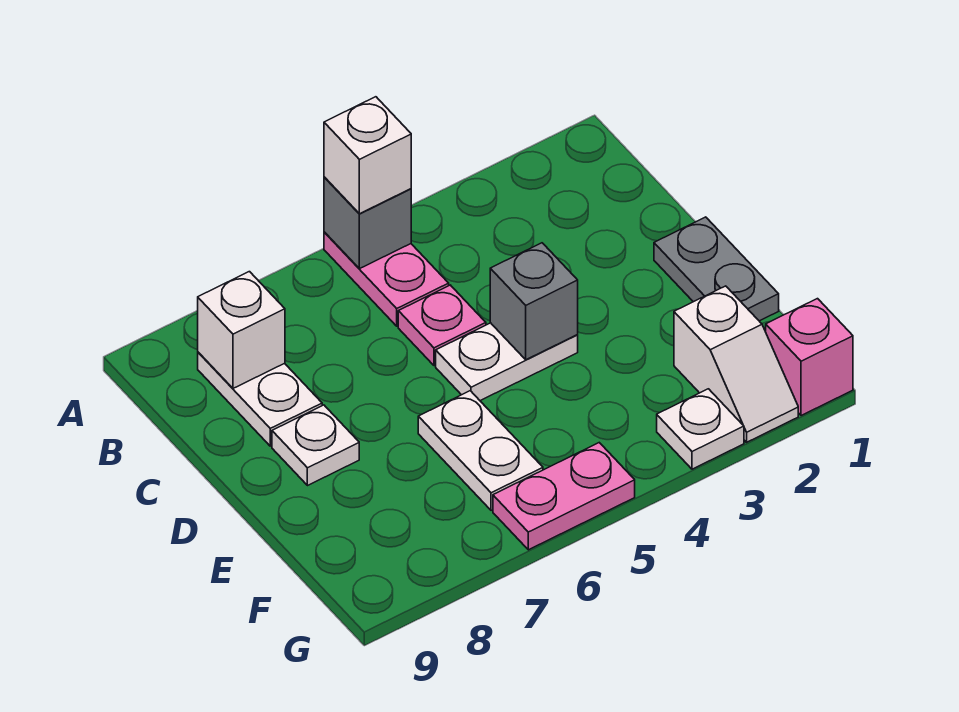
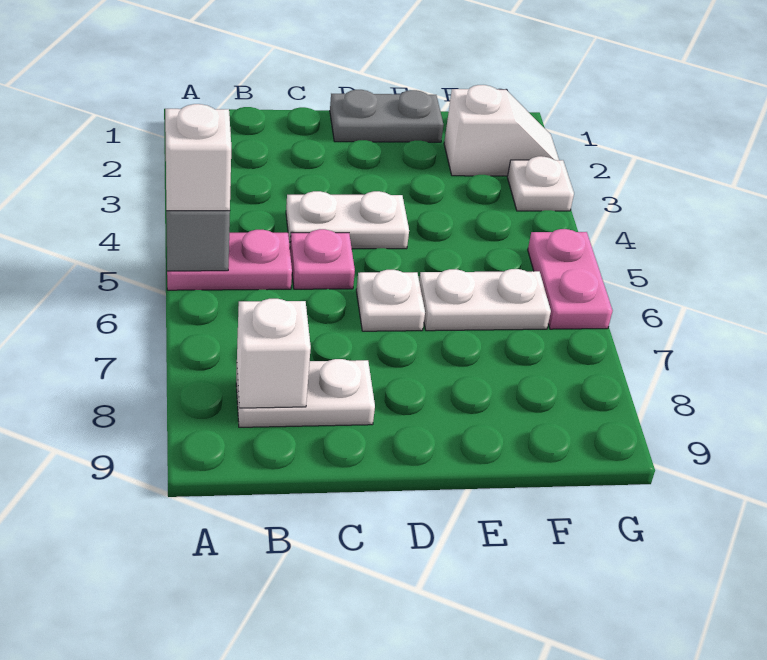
white plate D4:D5 level 1 -> white plate C4:D4 level 1
grey brick D4 level 2 -> none
white plate D8 level 1 -> white plate D6 level 1
pink brick G1 level 1 -> none

